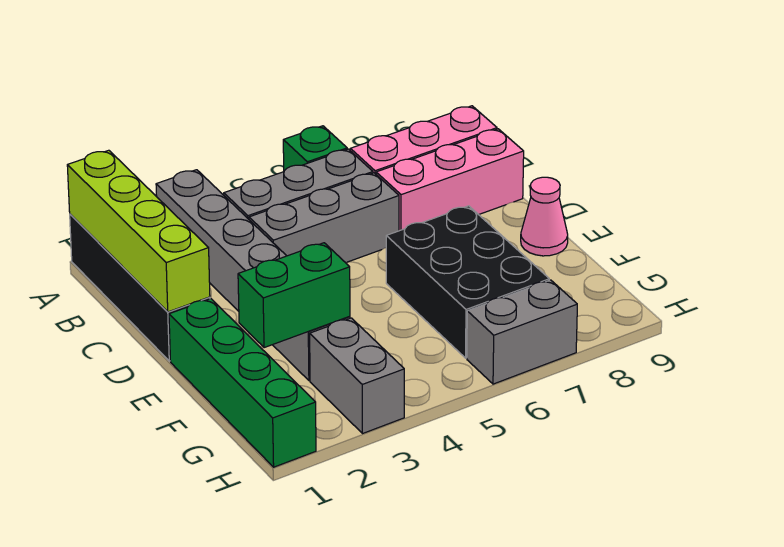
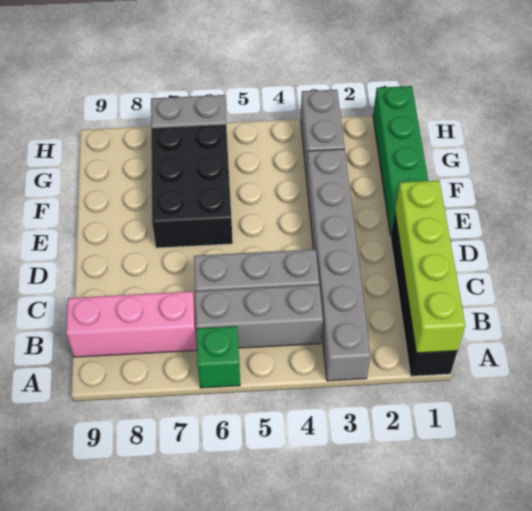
pink brick C7:C9 level 1 -> none
pink cone E9 level 1 -> none
green brick F2:F3 level 2 -> none

